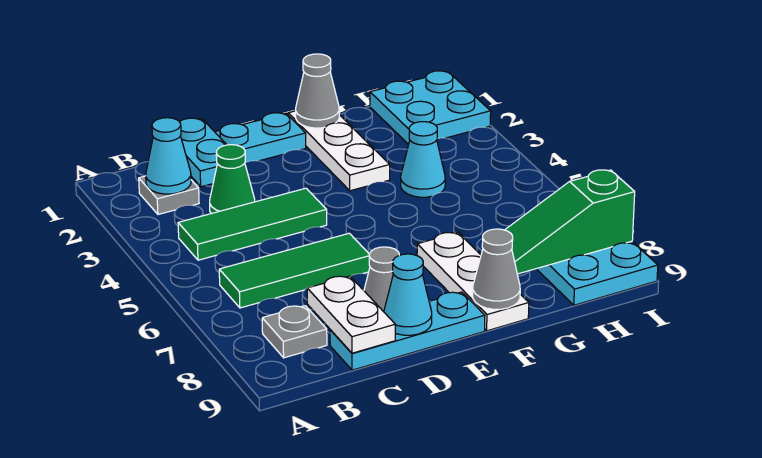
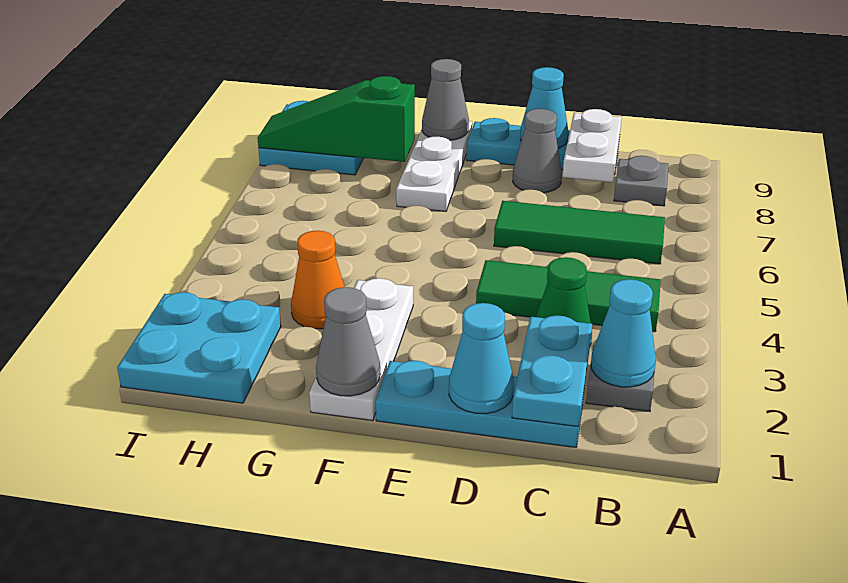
none -> orange cone G3 level 1
cyan cone G4 level 1 -> cyan cone D1 level 2
green slope G8:I8 level 2 top I -> green slope G8:I8 level 2 top G

